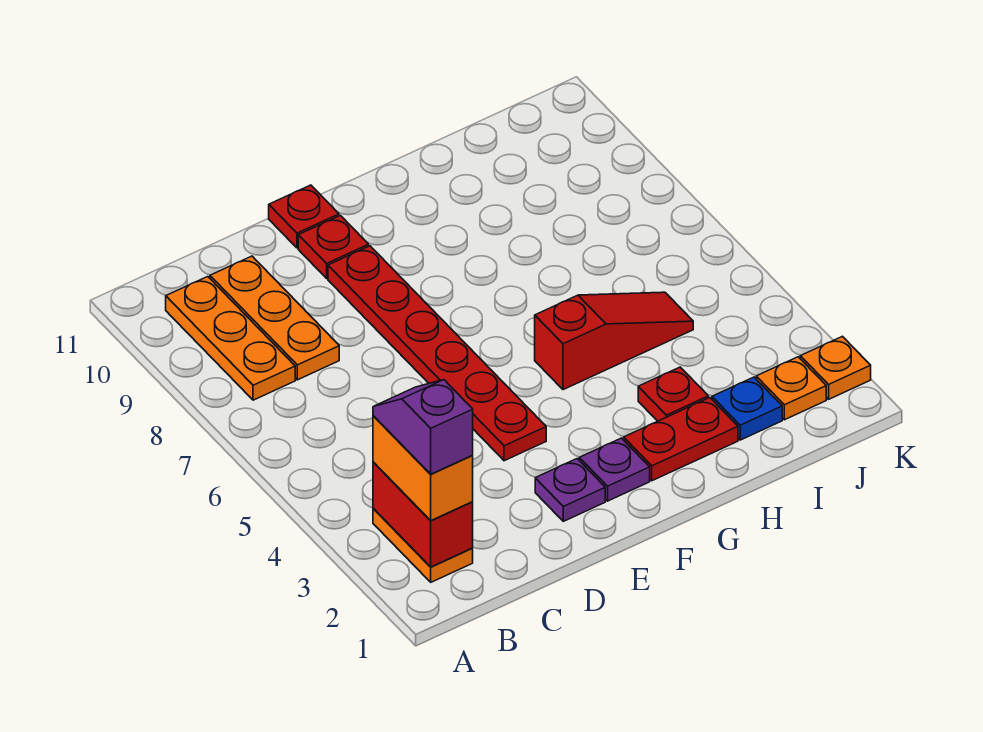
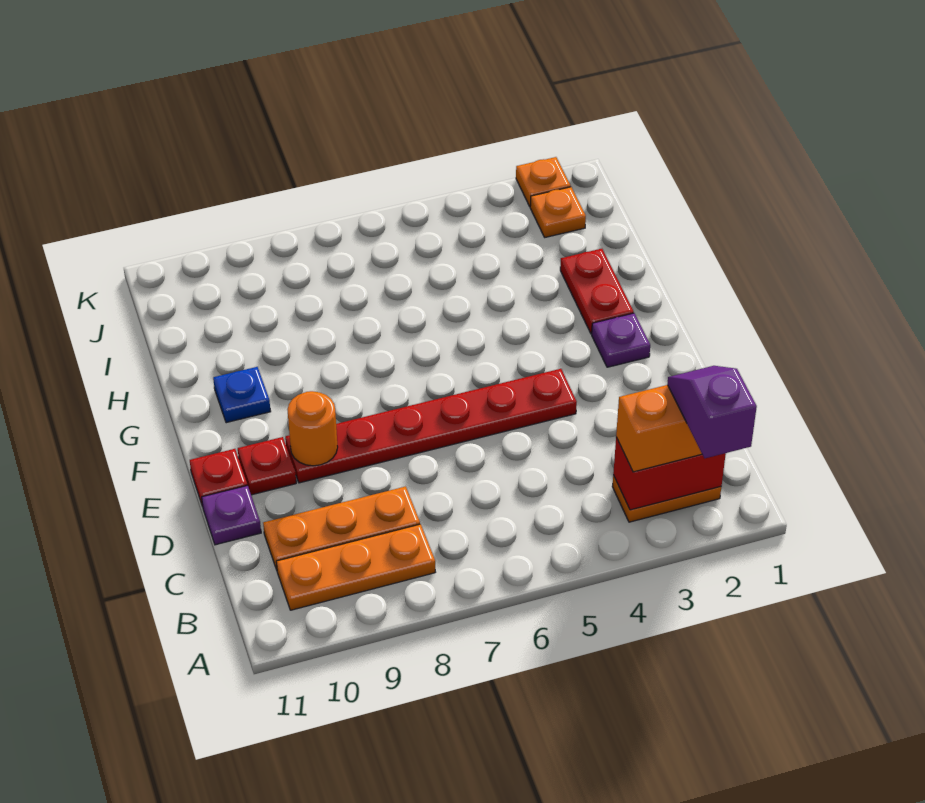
purple slope B2:B3 level 4 top 2 -> purple slope A2:B2 level 4 top A
purple plate E2 level 1 -> purple plate D11 level 1
none -> orange round brick E9 level 2
red slope G5:I5 level 1 top G -> none
red plate H3 level 1 -> none
blue plate I2 level 1 -> blue plate G10 level 1

